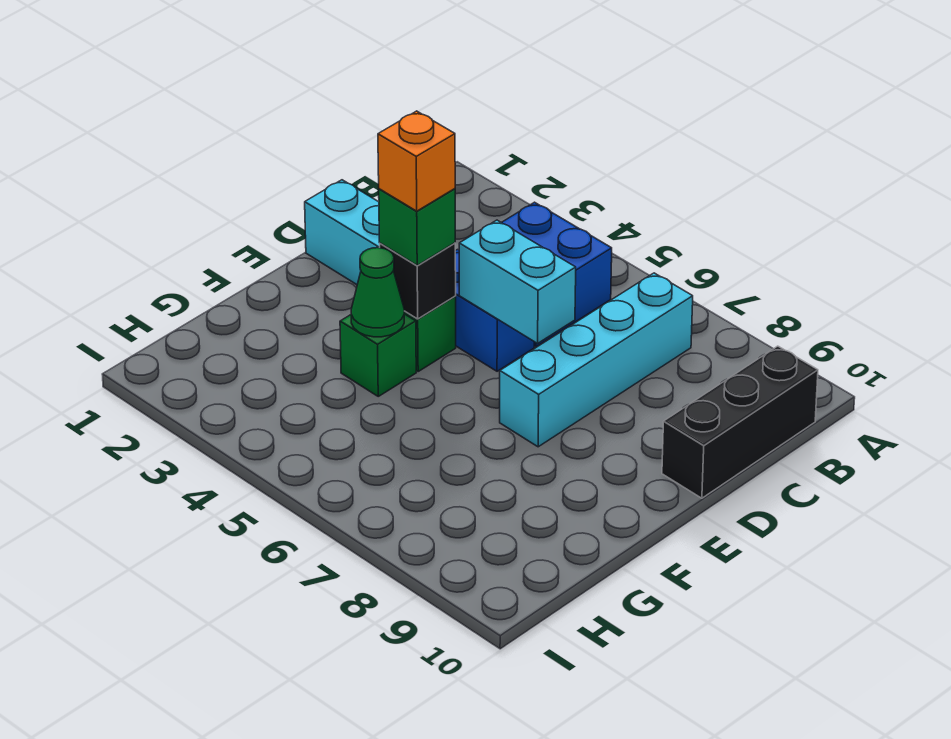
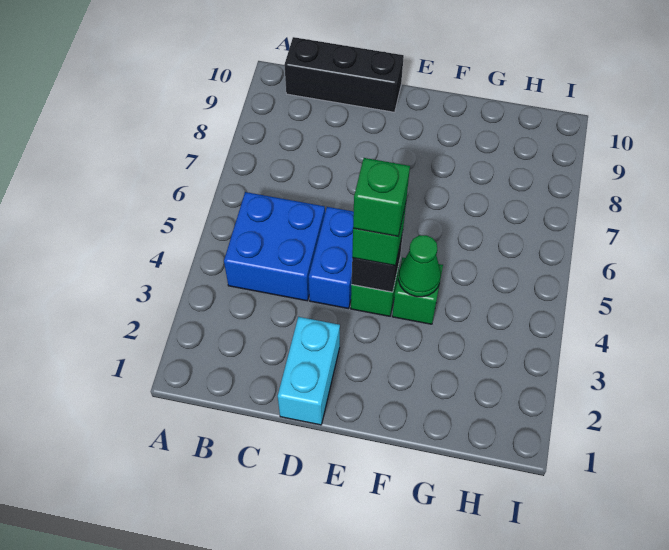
cyan brick B7:E7 level 1 -> none
cyan brick D5:D6 level 2 -> none
orange brick E4 level 4 -> green brick E4 level 4

